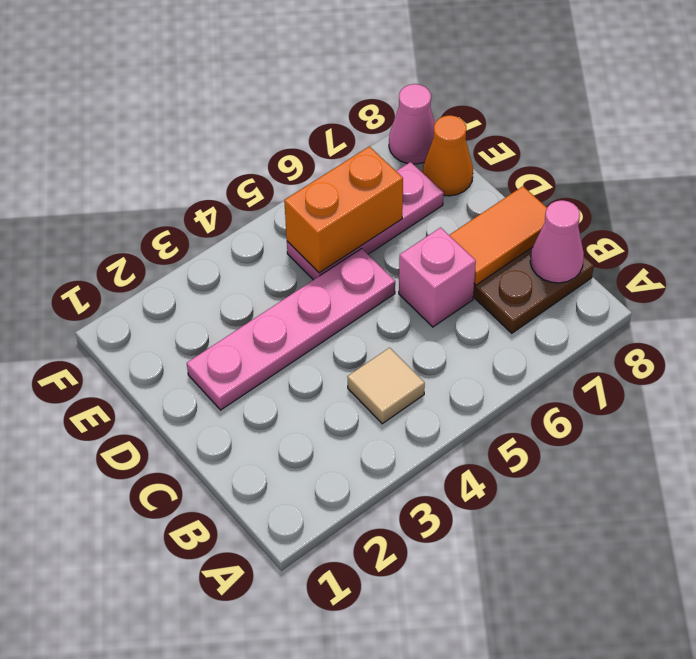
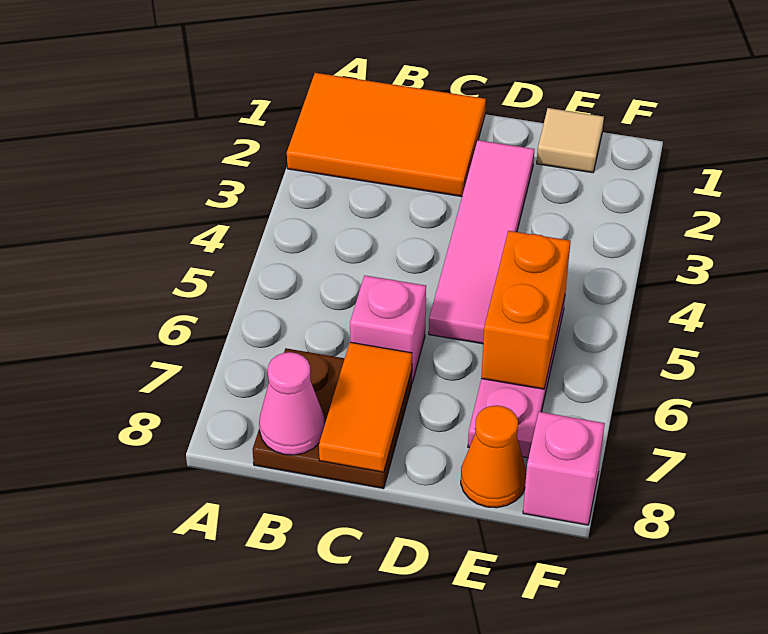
none -> orange tile A1:C2 level 1
tan tile B4 level 1 -> tan tile E1 level 1
pink plate D2:D5 level 1 -> pink tile D2:D5 level 1
pink cone F8 level 1 -> pink brick F8 level 1

